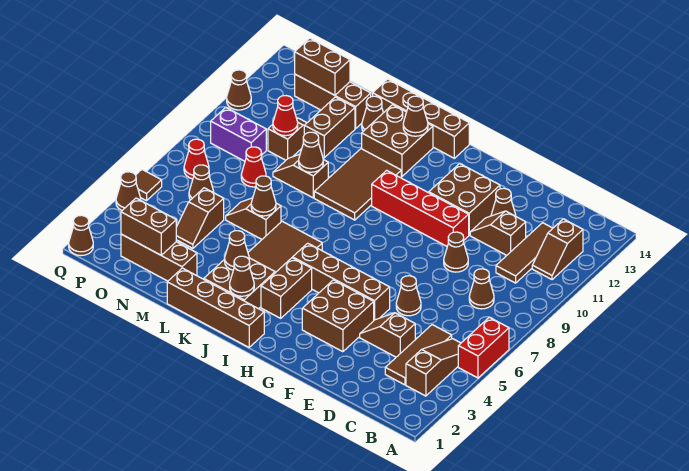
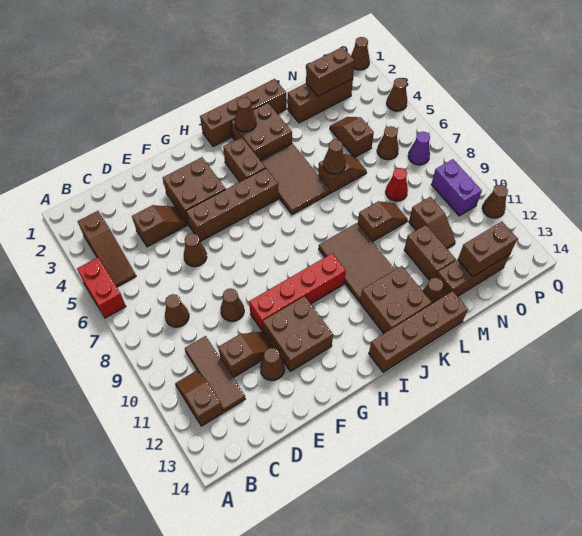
brown tile C3:C5 level 1 -> none
brown cone J13 level 2 -> none
brown cone K3 level 2 -> none
brown cone L9 level 2 -> none
red cone N10 level 2 -> none
purple brick O9:P9 level 1 -> purple brick P9:P10 level 1
red cone P7 level 1 -> purple cone P7 level 1
brown tile Q5 level 1 -> none

